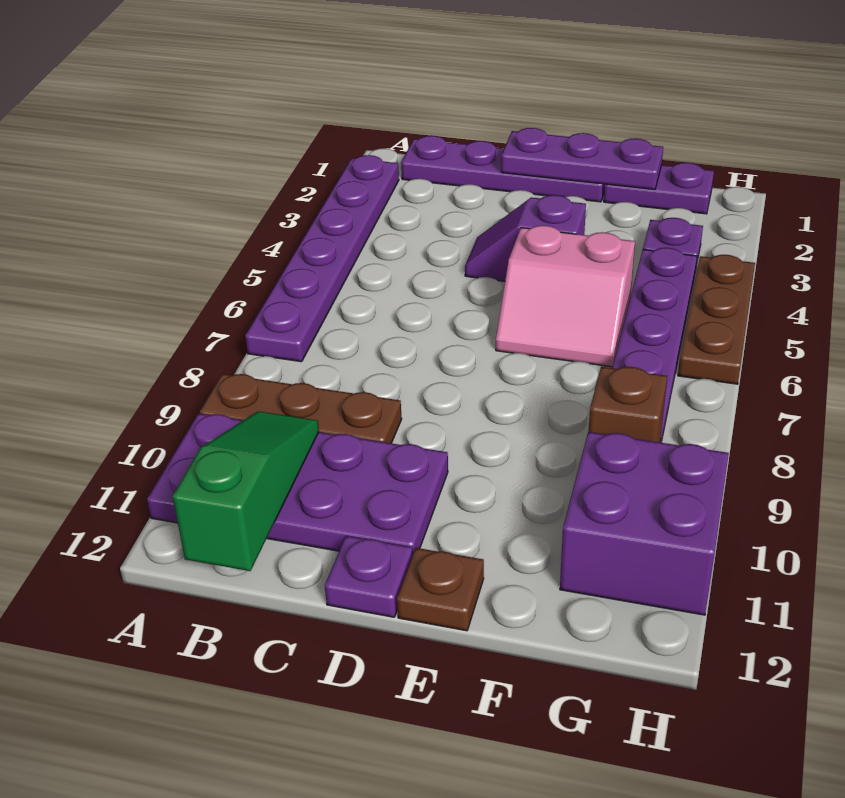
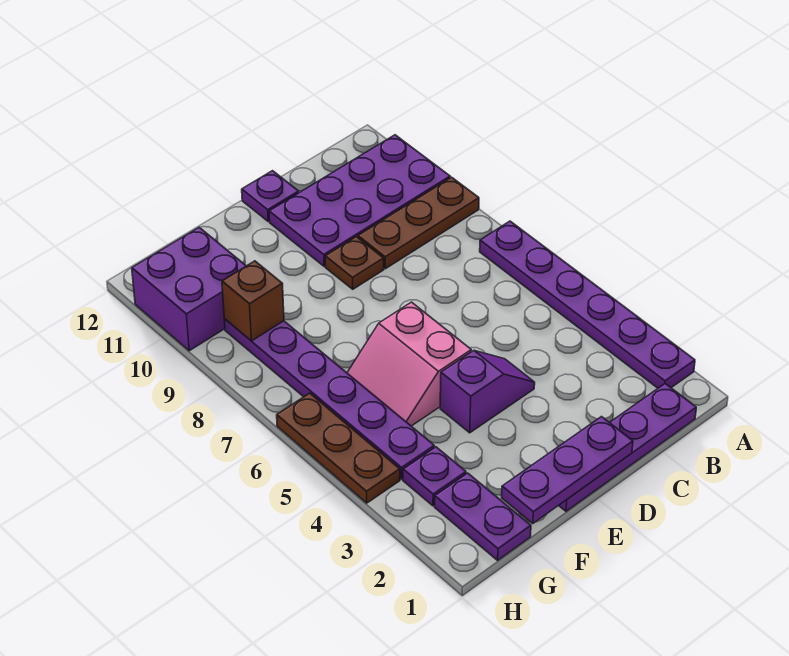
green slope B10:B12 level 2 top 12 -> none
pink slope E5:F6 level 1 top 5 -> pink slope E5:F6 level 1 top E
brown plate E12 level 1 -> brown plate D9 level 1
purple plate F1:G1 level 1 -> purple plate G1:G2 level 1

